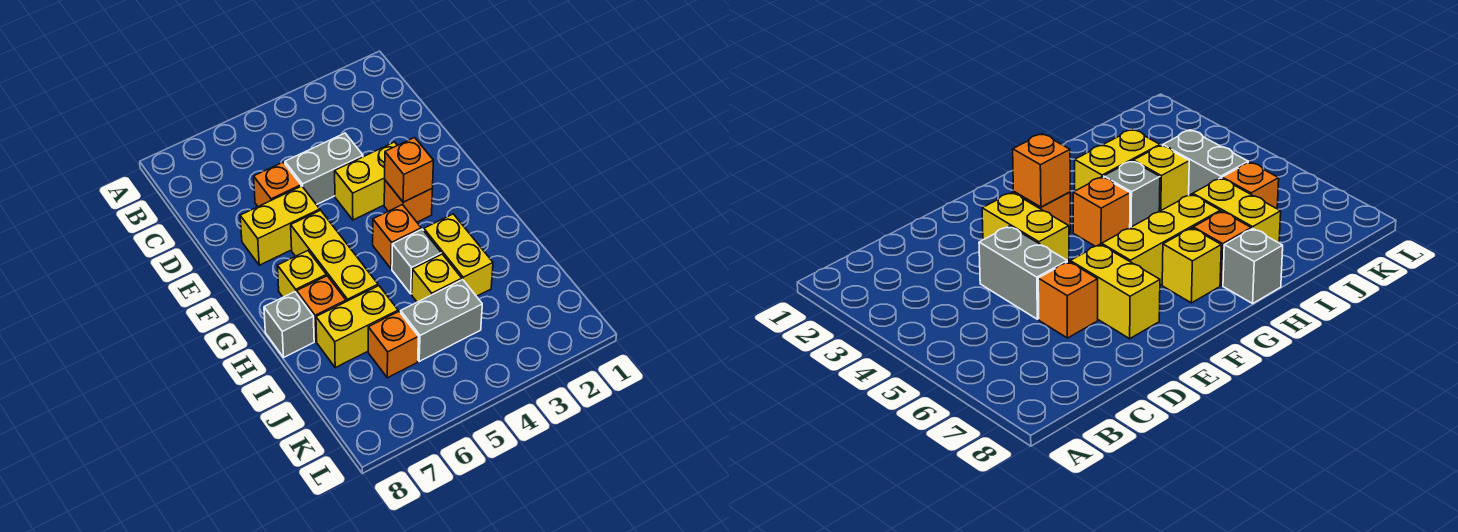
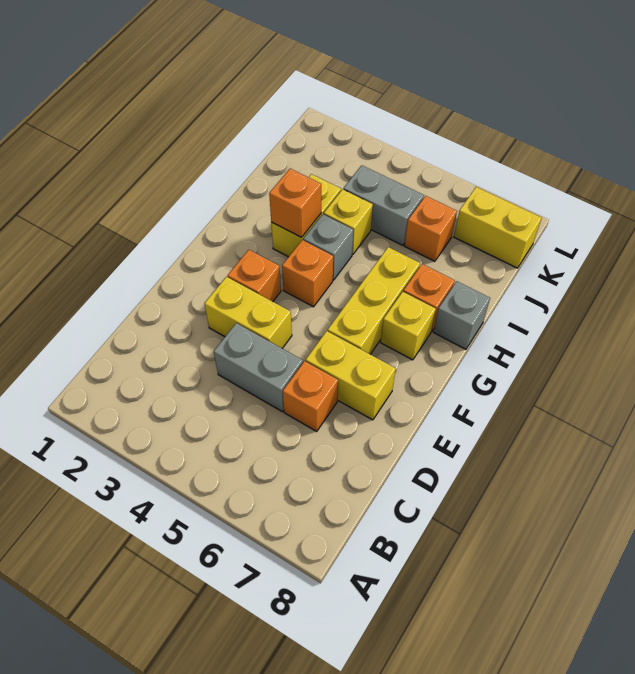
orange brick F3 level 2 -> orange brick H3 level 2
yellow brick I6:I7 level 1 -> yellow brick K7:K8 level 1

